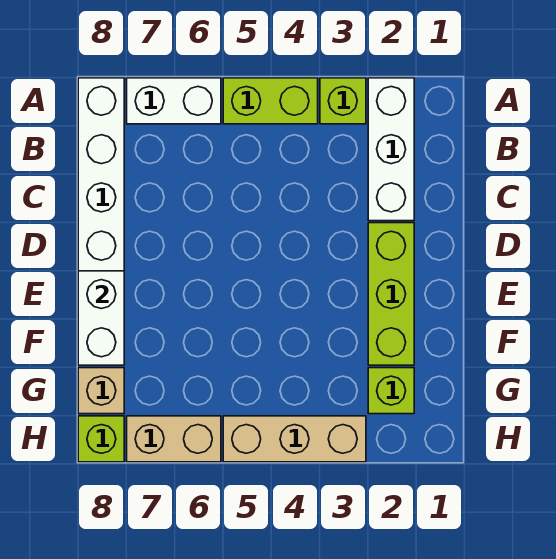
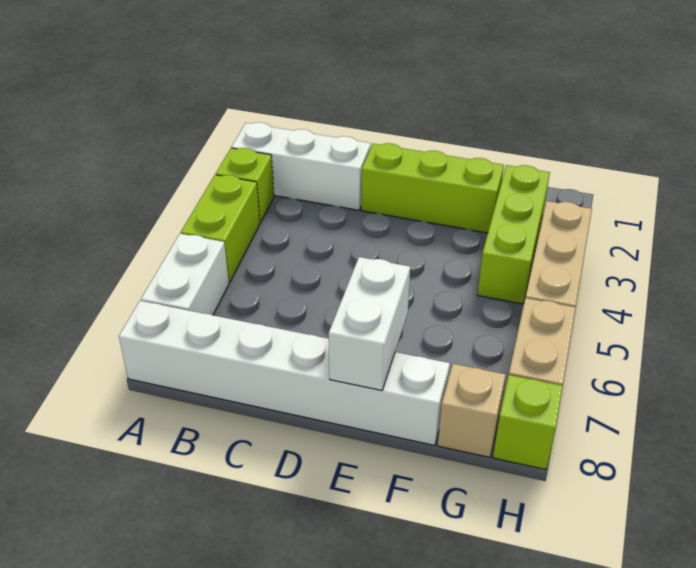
white brick E8:F8 level 2 -> white brick E7:E8 level 2
lime brick G2 level 1 -> lime brick G2:G4 level 1

